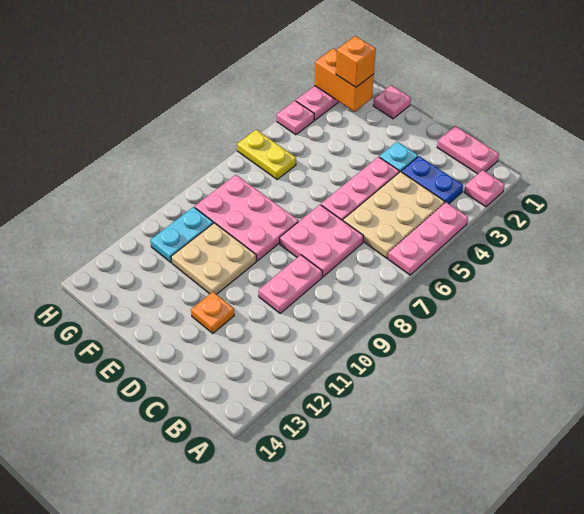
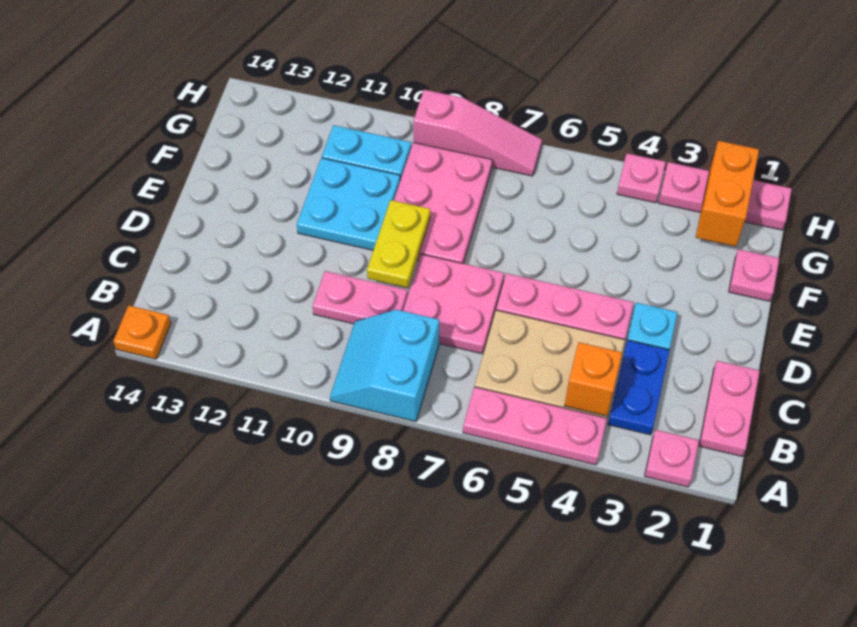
none -> cyan slope A8:B9 level 1 top 8
orange plate D12 level 1 -> orange plate A14 level 1
tan plate E10:F11 level 1 -> cyan plate E10:F11 level 1
orange brick G2 level 3 -> orange brick B4 level 2
yellow plate G6:H6 level 1 -> yellow plate D9:E9 level 2
none -> pink slope H7:H9 level 1 top 9

